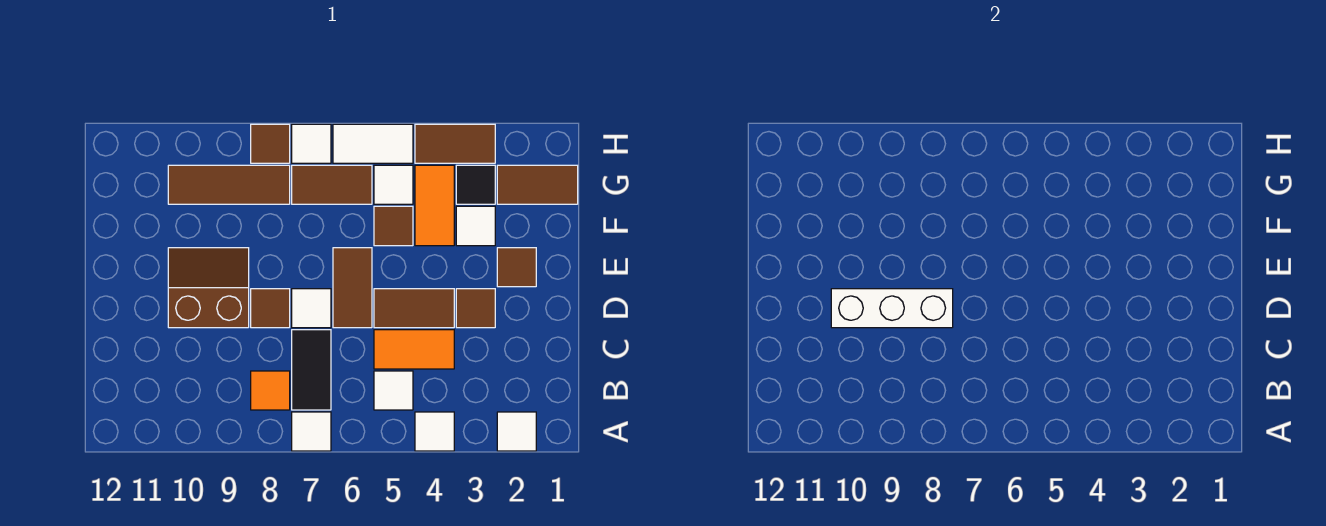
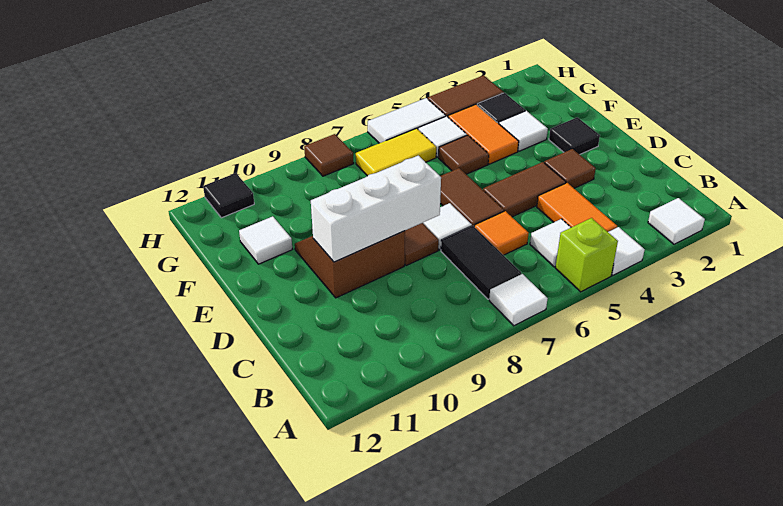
none -> lime brick A5 level 1
orange tile B8 level 1 -> orange tile C6 level 1
orange tile C4:C5 level 1 -> orange tile B4:C4 level 1
brown tile E2 level 1 -> black tile E2 level 1
brown tile G1:G2 level 1 -> none
brown tile G6:G7 level 1 -> yellow tile G6:G7 level 1
brown tile G8:G10 level 1 -> none
white tile H7 level 1 -> white tile F11 level 1
none -> black tile H11 level 1

